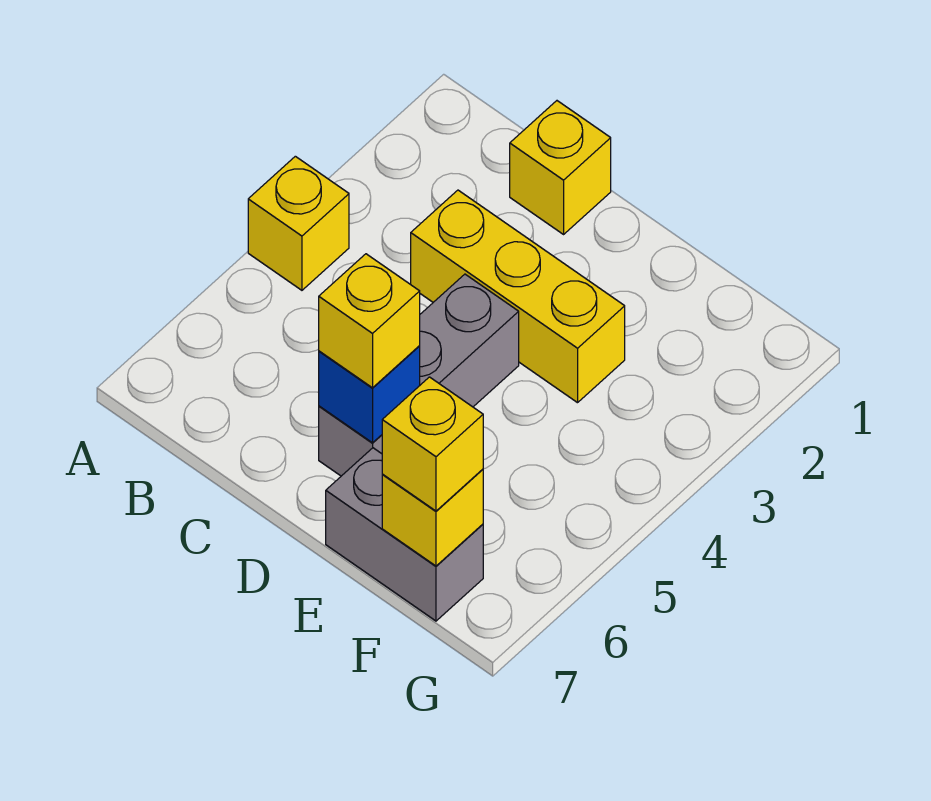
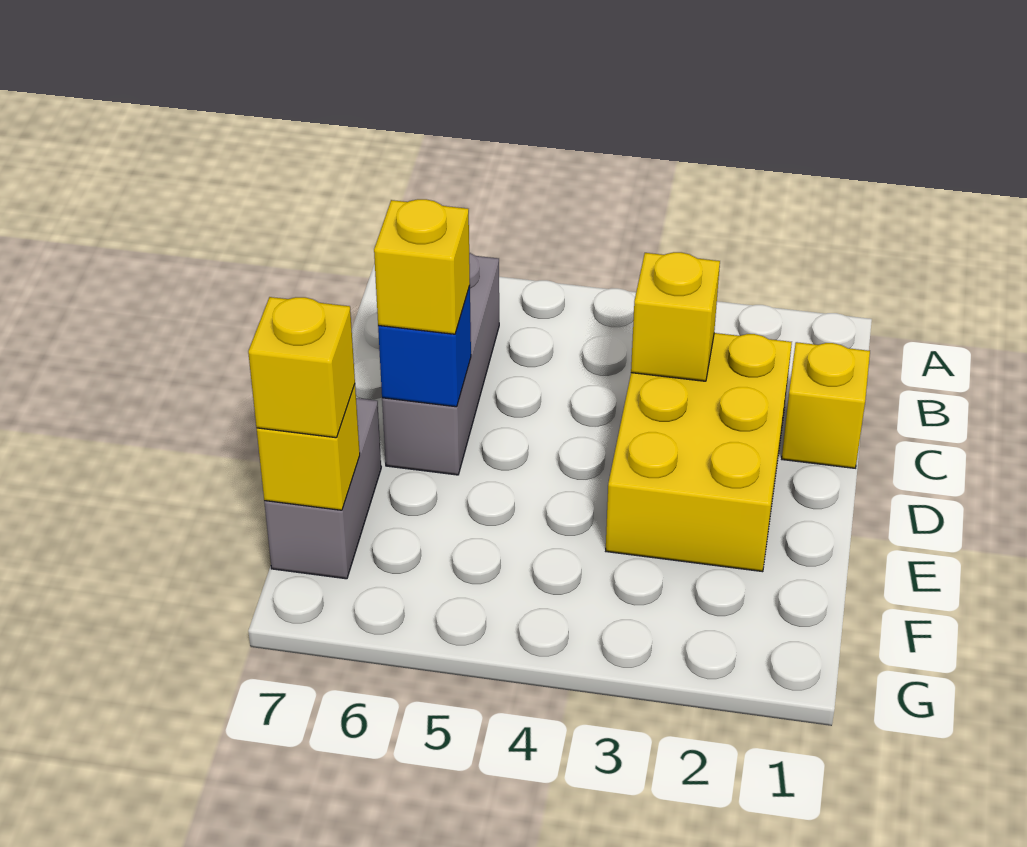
yellow brick A4 level 1 -> yellow brick C3 level 2
yellow brick C3:E3 level 1 -> yellow brick C2:E3 level 1
grey brick D4:D6 level 1 -> grey brick B6:D6 level 1

